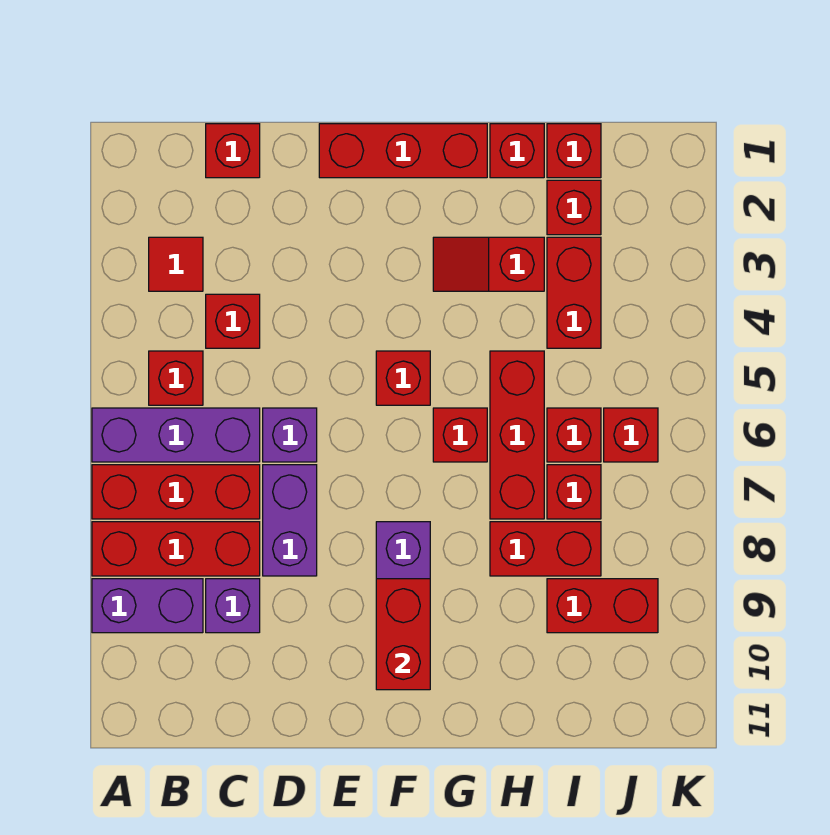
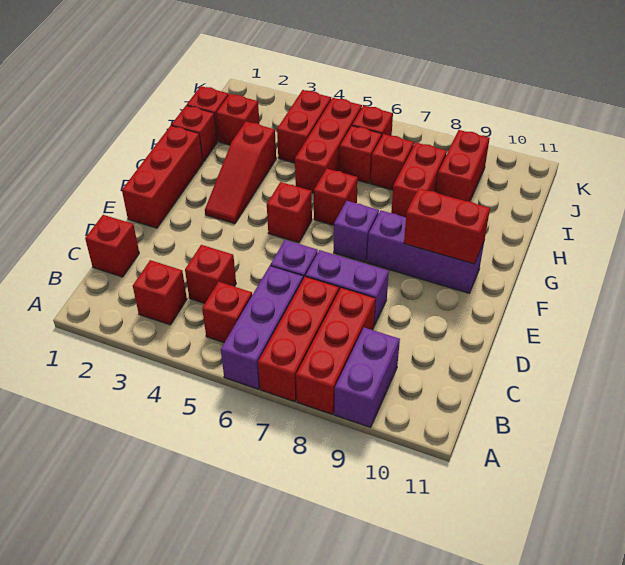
red tile B3 level 1 -> red brick B3 level 1
purple brick C9 level 1 -> purple brick F7 level 1
red slope G3:H3 level 1 top H -> red slope F3:H3 level 1 top H
red brick H5:H7 level 1 -> red brick H5:J5 level 1
red brick I3:I4 level 1 -> red brick I4:J4 level 1

